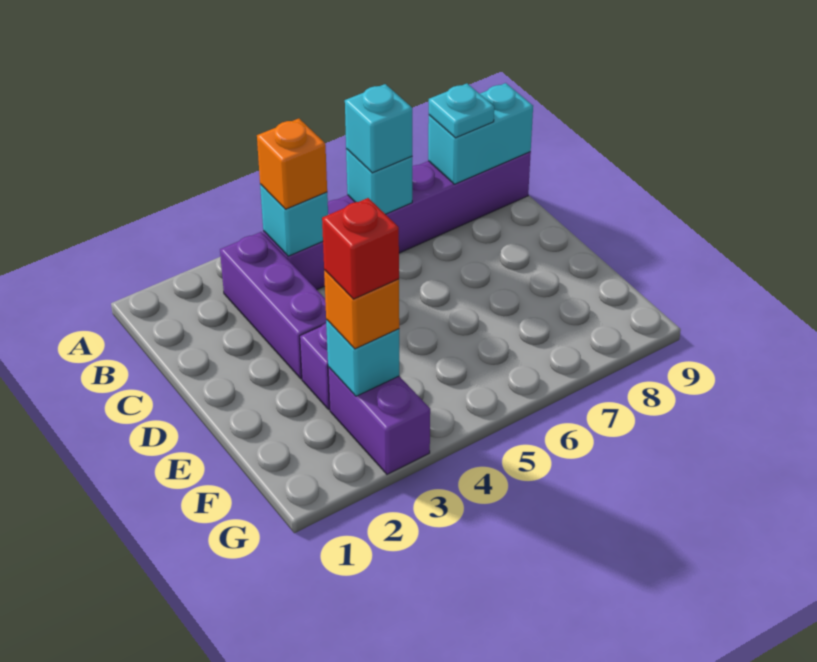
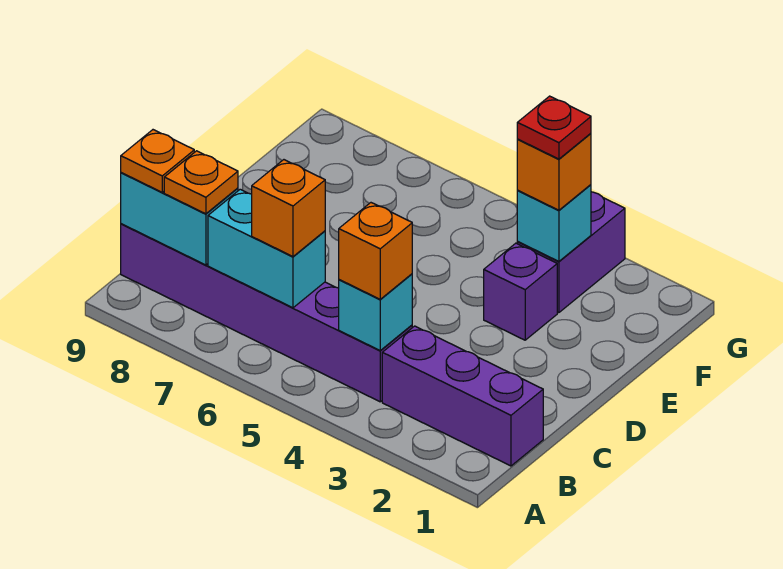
purple brick B3:D3 level 1 -> purple brick B1:B3 level 1
cyan brick B6 level 2 -> cyan brick B6:B7 level 2
cyan brick B6 level 3 -> orange brick B6 level 3
cyan plate B8 level 3 -> orange plate B8 level 3
none -> orange plate B9 level 3
red brick F3 level 4 -> red plate F3 level 4

